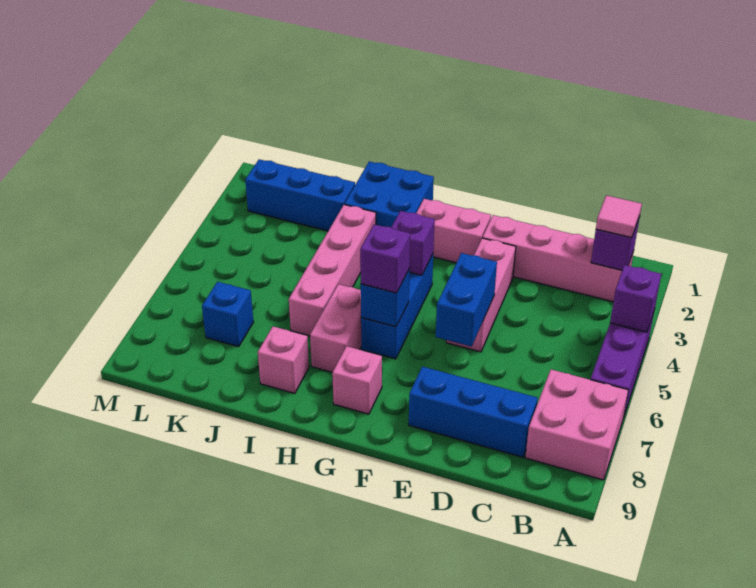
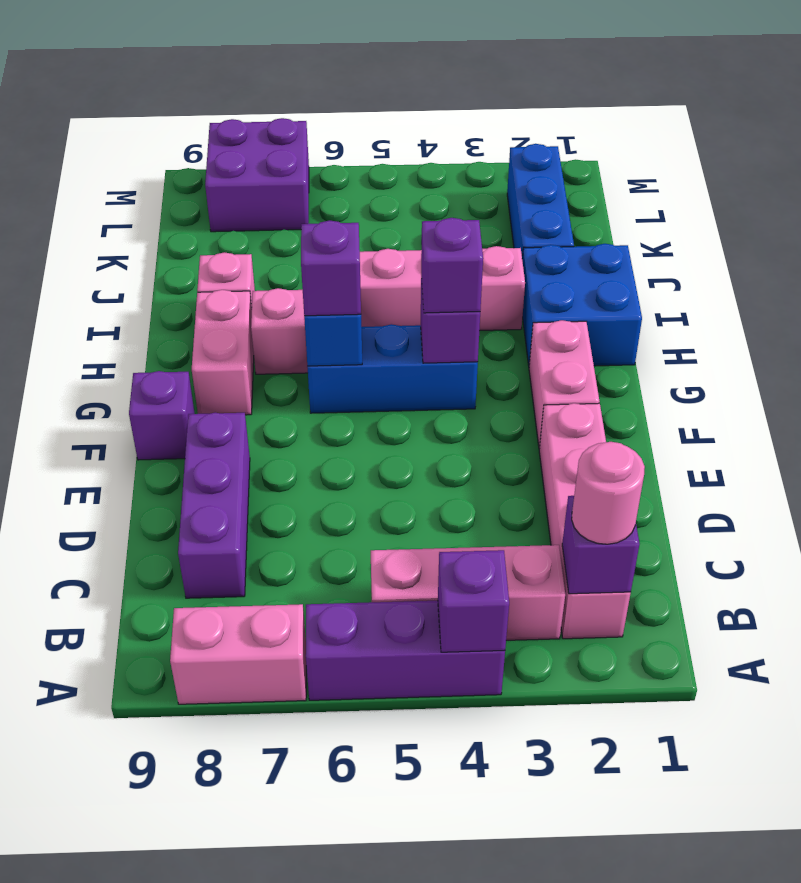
pink brick A7:B8 level 1 -> pink brick A7:A8 level 1
pink tile B2 level 3 -> pink round brick B2 level 3
blue brick C8:E8 level 1 -> purple brick C8:E8 level 1
pink brick E3:E5 level 1 -> pink brick B3:B5 level 1
blue brick E5:E6 level 2 -> none
none -> purple brick F9 level 1
none -> purple brick G4 level 3
pink brick G8 level 1 -> pink brick G8:H8 level 1
blue brick K7 level 1 -> none
none -> purple brick L7:M8 level 1

